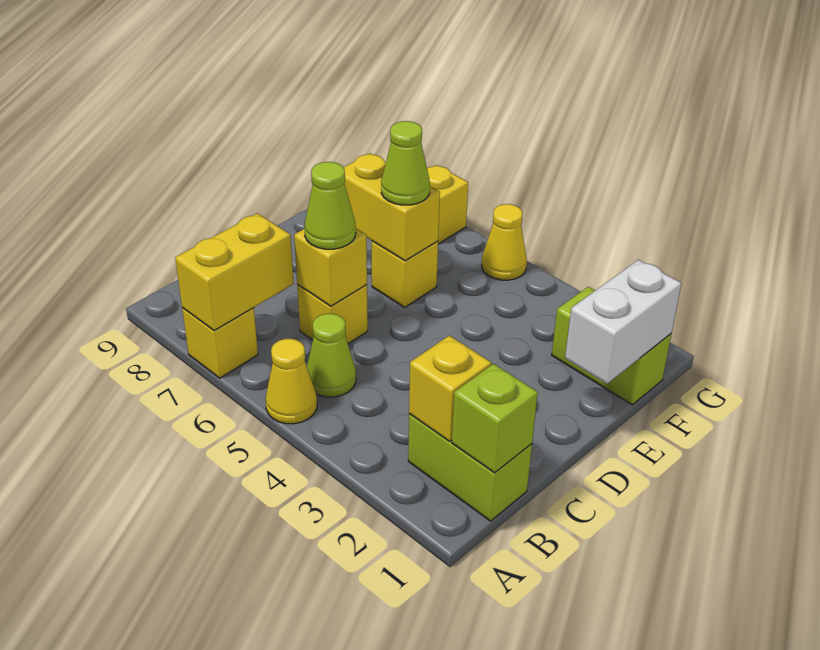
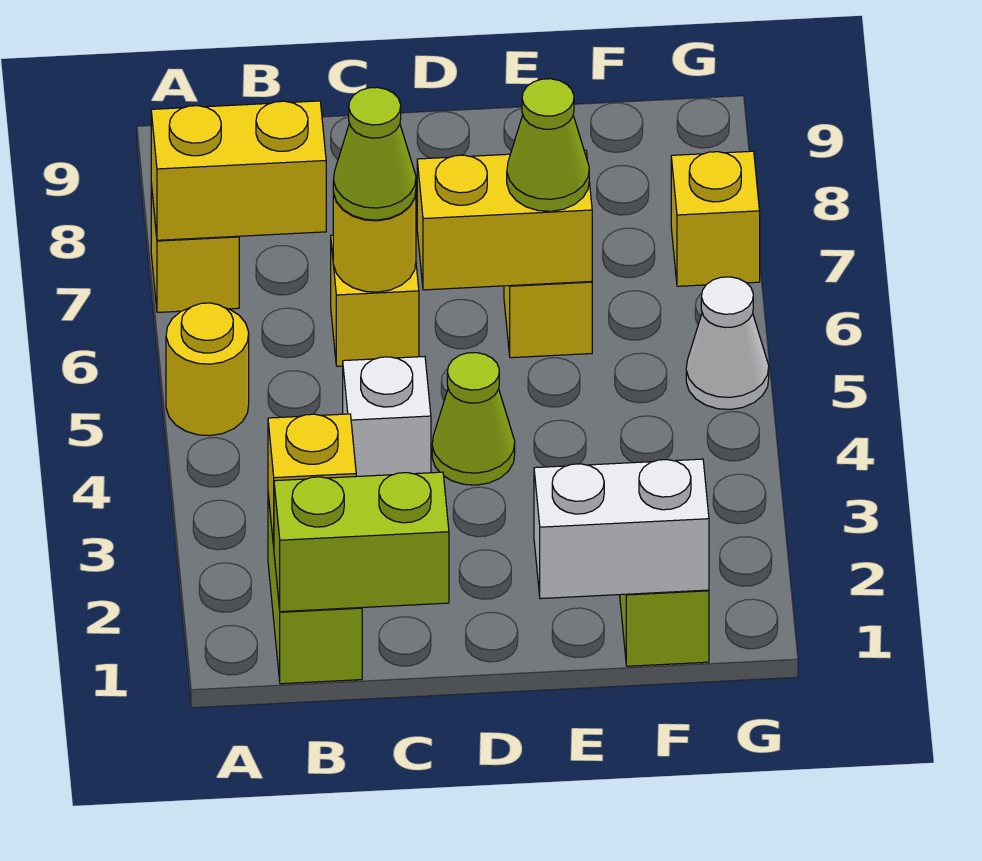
yellow cone A5 level 1 -> yellow round brick A5 level 1
lime brick B1 level 2 -> lime brick B1:C1 level 2
lime cone B5 level 1 -> lime cone D4 level 1
none -> white brick C4 level 1
yellow brick C6 level 2 -> yellow round brick C6 level 2
yellow brick E6:E7 level 2 -> yellow brick D6:E6 level 2
yellow cone G5 level 1 -> white cone G5 level 1

